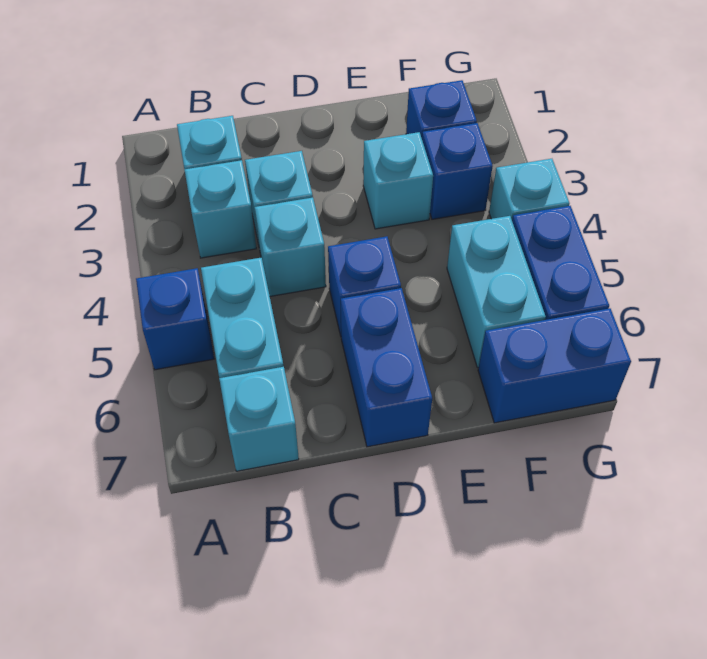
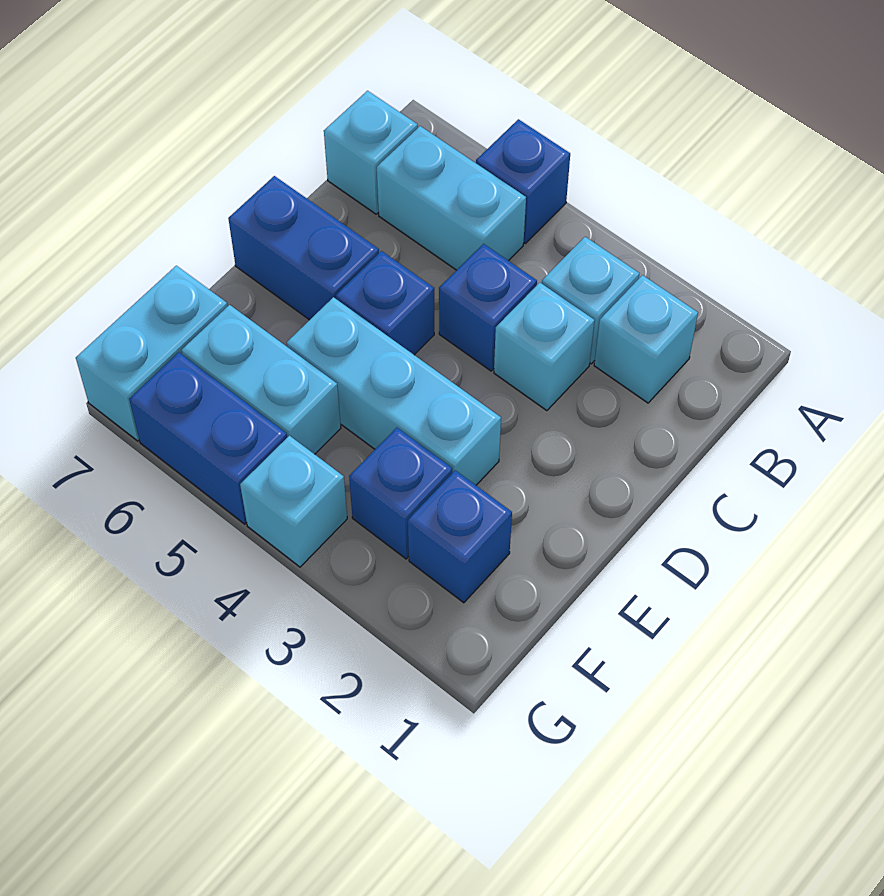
cyan brick C4 level 1 -> blue brick C4 level 1
cyan brick E3 level 1 -> cyan brick E3:E5 level 1
blue brick F7:G7 level 1 -> cyan brick F7:G7 level 1

